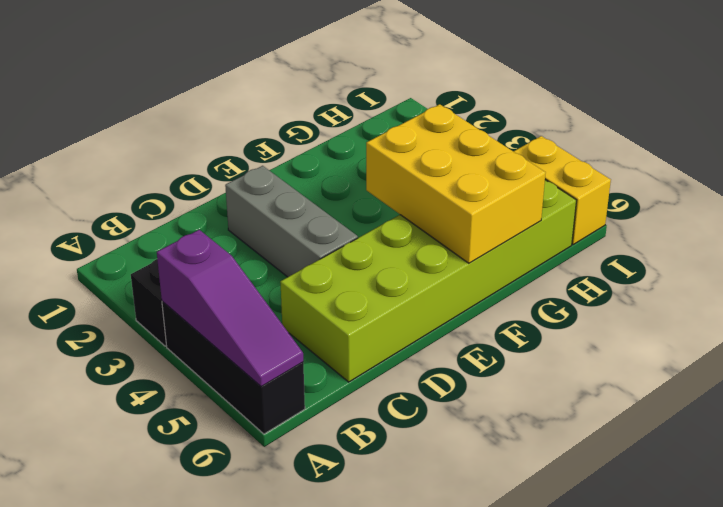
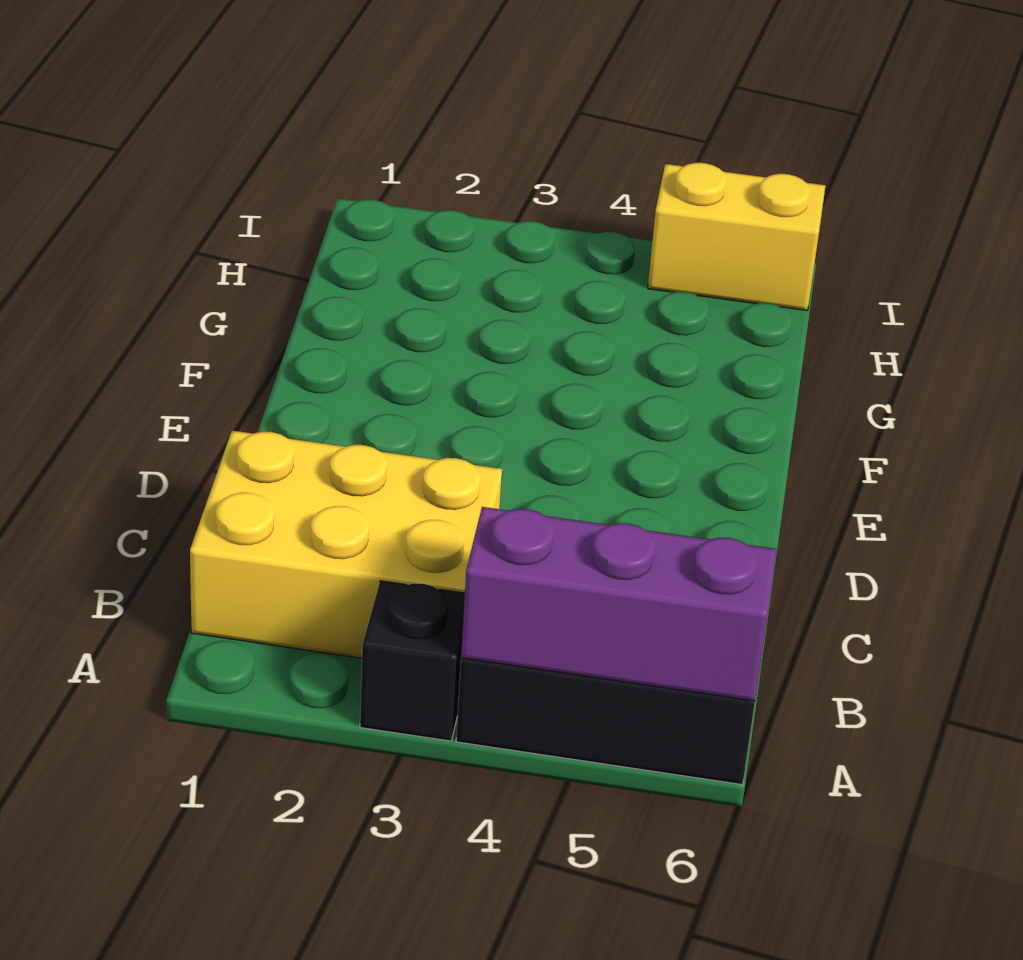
purple slope A4:A6 level 2 top 4 -> purple brick A4:A6 level 2
lime brick C5:H6 level 1 -> none
grey brick D2:D4 level 1 -> none
yellow brick F4:G6 level 2 -> yellow brick B1:C3 level 1

